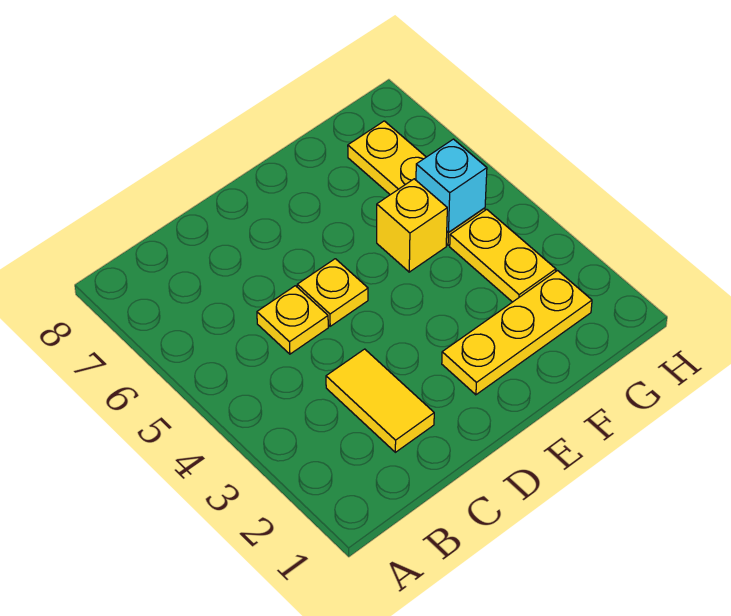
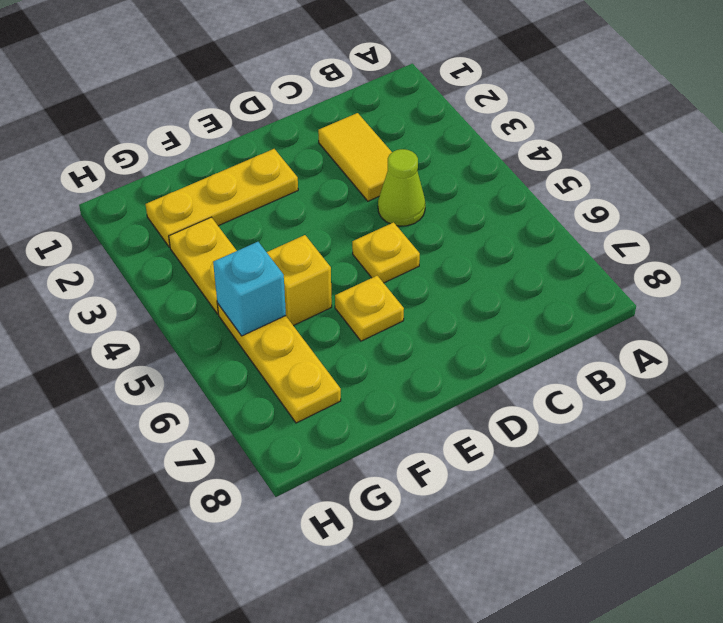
none -> lime cone C4 level 1
yellow plate C5 level 1 -> yellow plate E6 level 1

